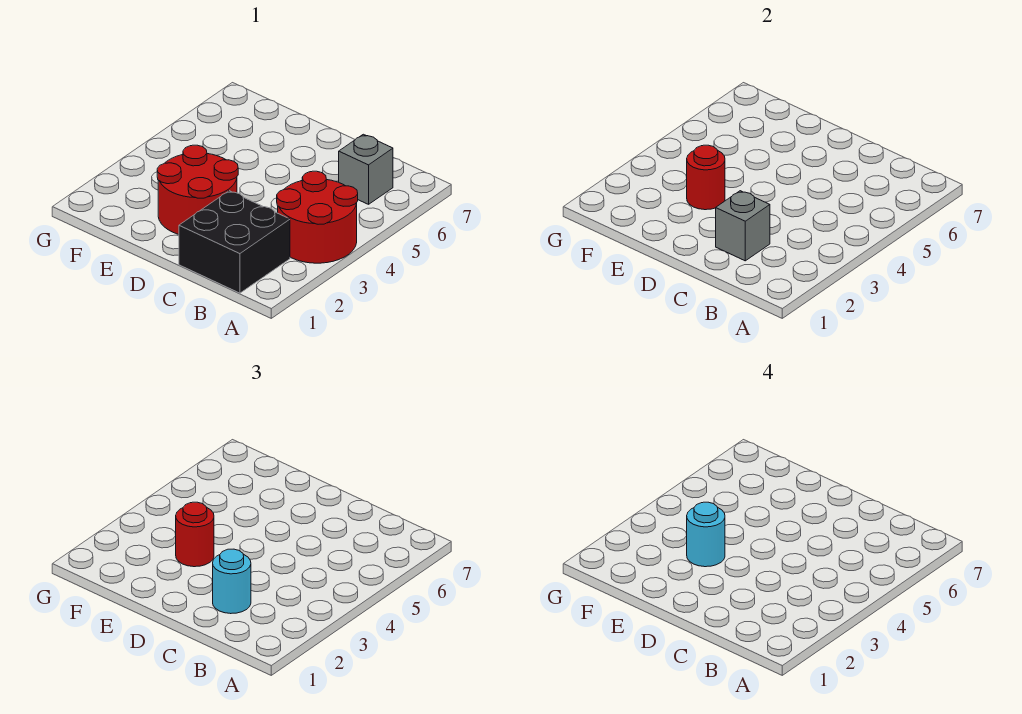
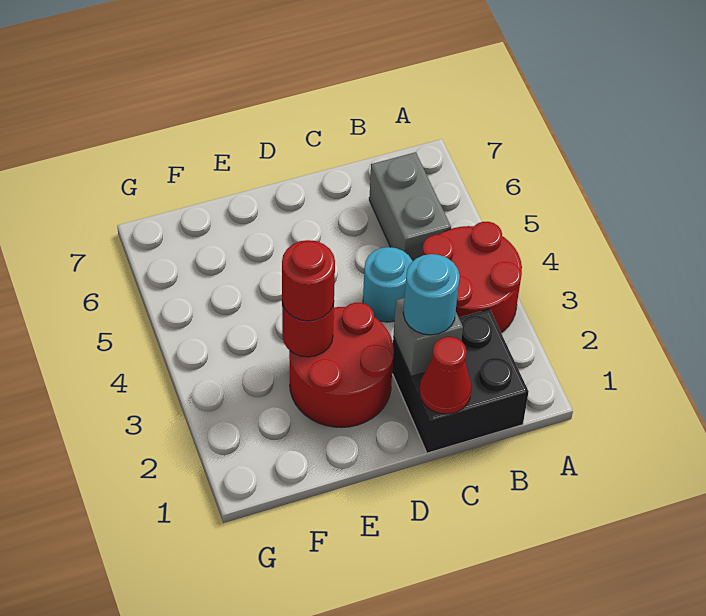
grey brick B6 level 1 -> grey brick B5:B6 level 1
none -> red cone C1 level 2
cyan round brick E3 level 4 -> cyan round brick C4 level 1

